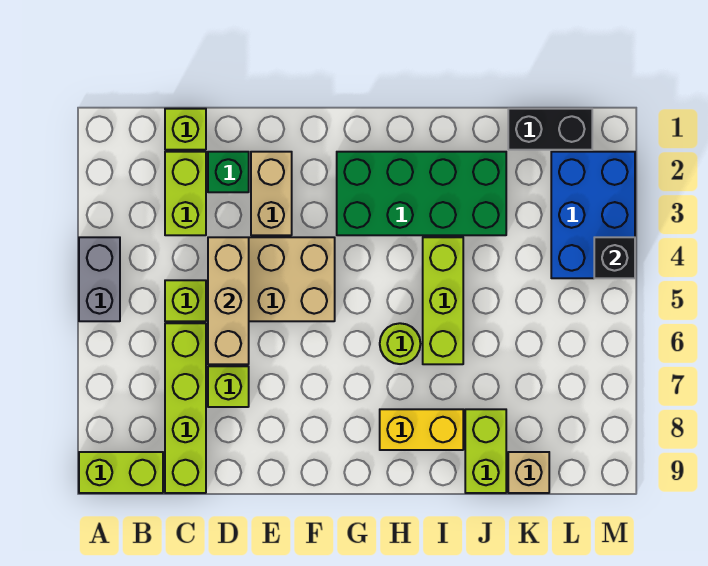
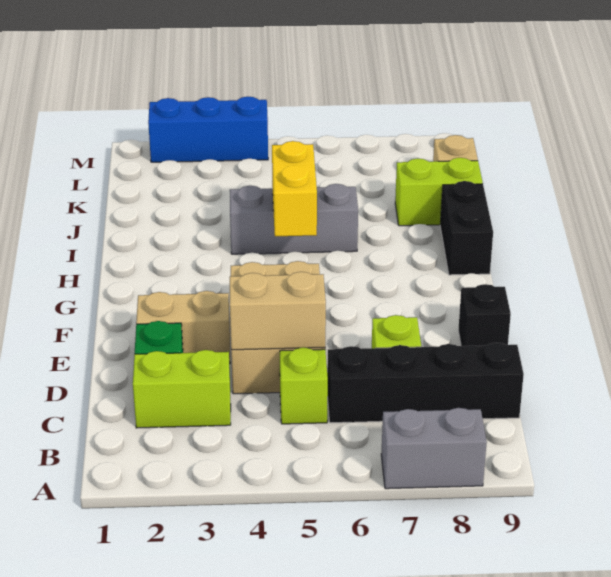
grey brick A4:A5 level 1 -> grey brick A7:A8 level 1
lime brick A9:B9 level 1 -> none
lime brick C1 level 1 -> none
lime brick C6:C9 level 1 -> black brick C6:C9 level 1
tan brick D4:D6 level 2 -> tan brick D4:D5 level 2
green brick G2:J3 level 1 -> none
lime round brick H6 level 1 -> none
yellow brick H8:I8 level 1 -> yellow brick H5:I5 level 2
lime brick I4:I6 level 1 -> grey brick I4:I6 level 1
black brick K1:L1 level 1 -> black brick H9:I9 level 1
blue brick L2:M4 level 1 -> blue brick M2:M4 level 1
black brick M4 level 2 -> black brick E9 level 1

